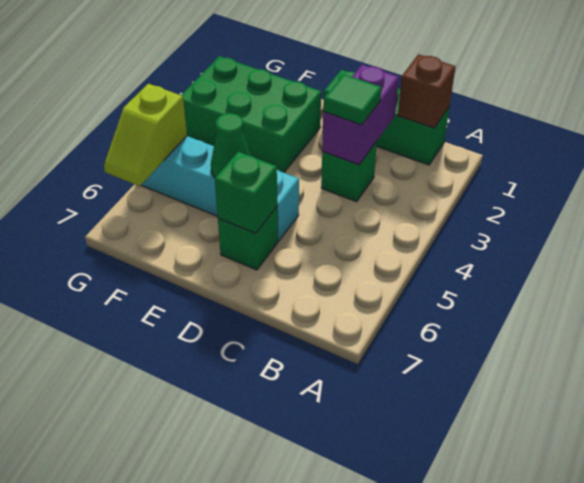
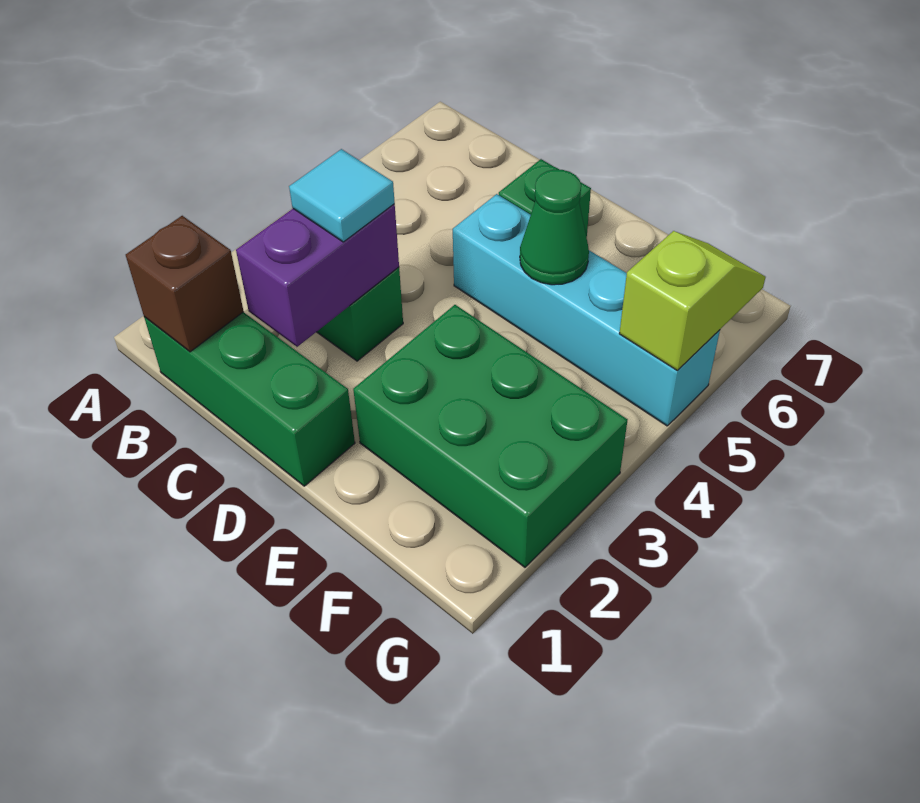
green tile C3 level 3 -> cyan tile C3 level 3
green brick D6 level 2 -> none

